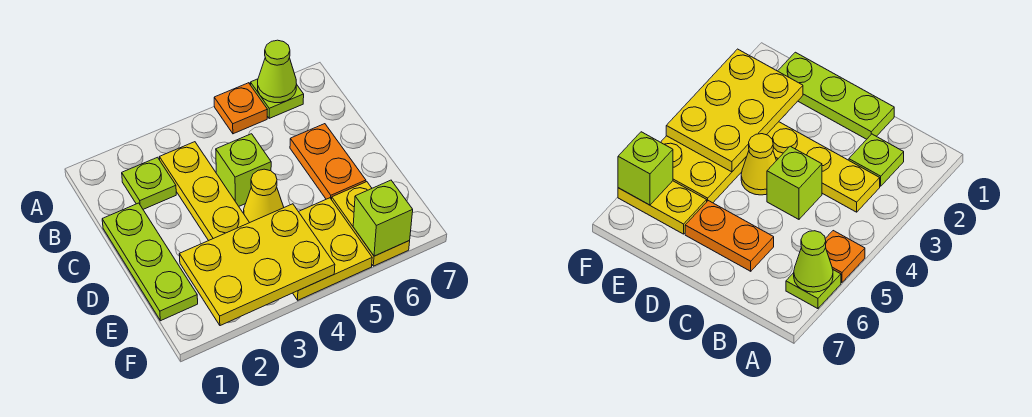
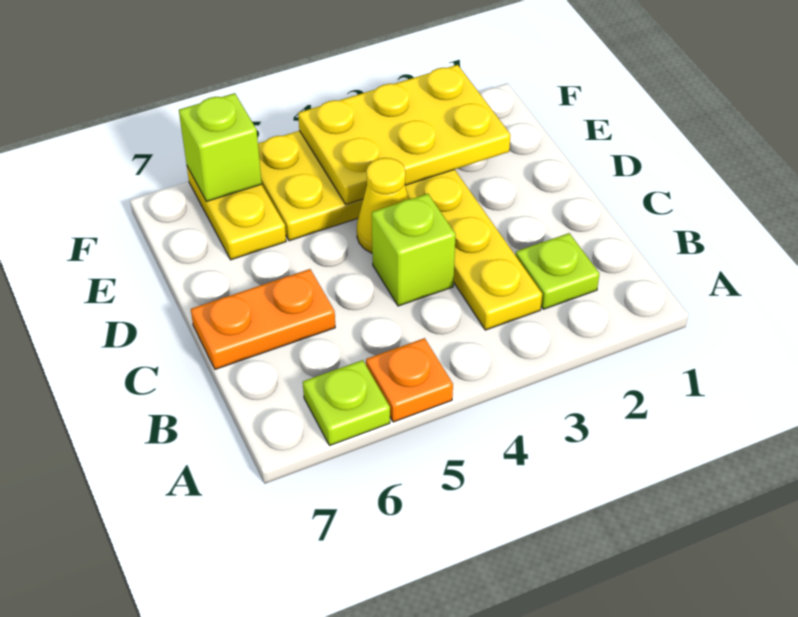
lime cone A6 level 2 -> none
lime plate C1:E1 level 1 -> none
orange plate C6:D6 level 1 -> orange plate C6:C7 level 1

